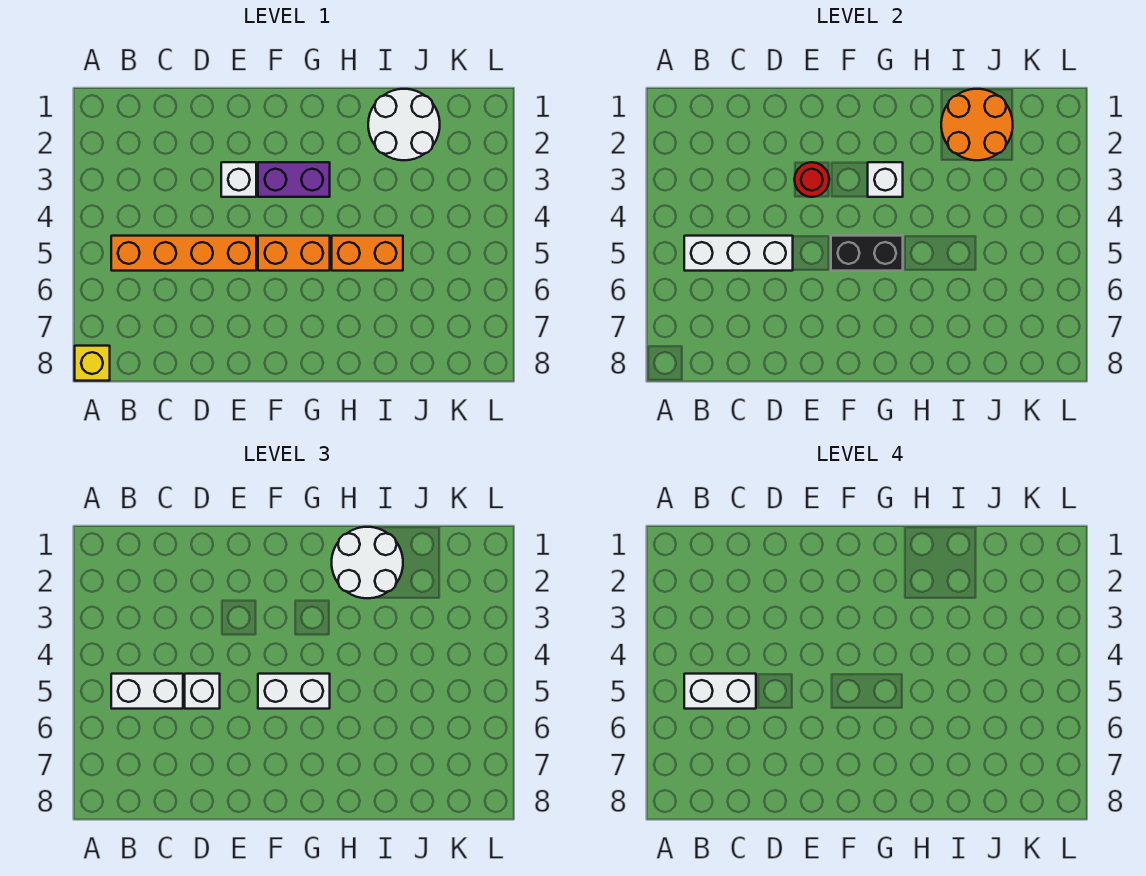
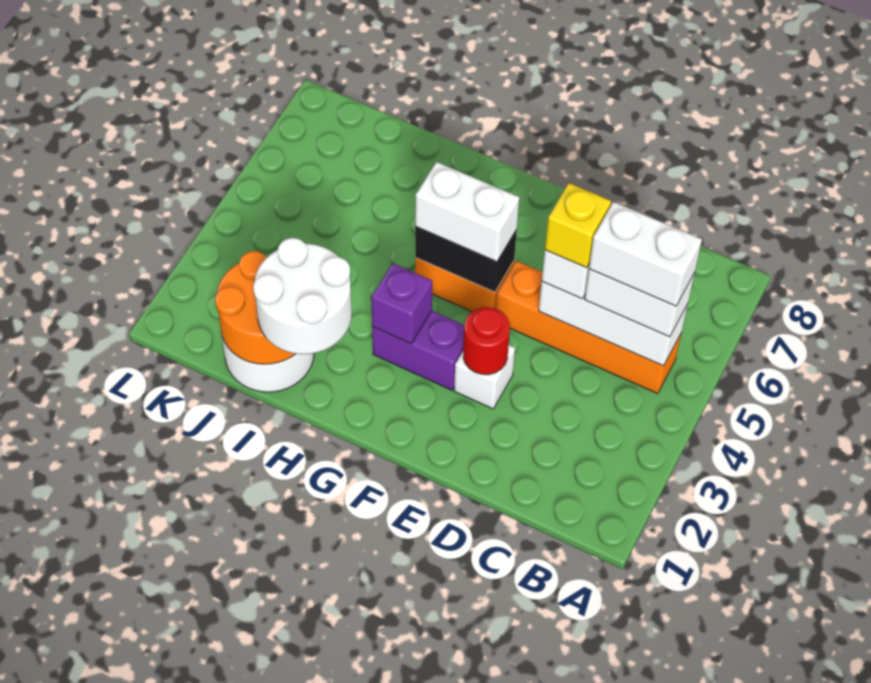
yellow brick A8 level 1 -> yellow brick D5 level 4
white brick G3 level 2 -> purple brick G3 level 2
orange brick H5:I5 level 1 -> none

